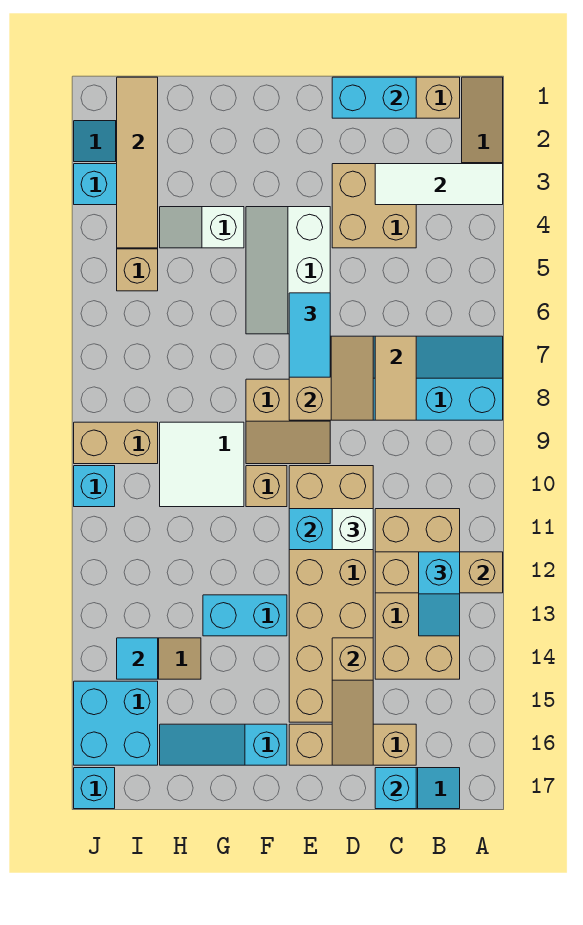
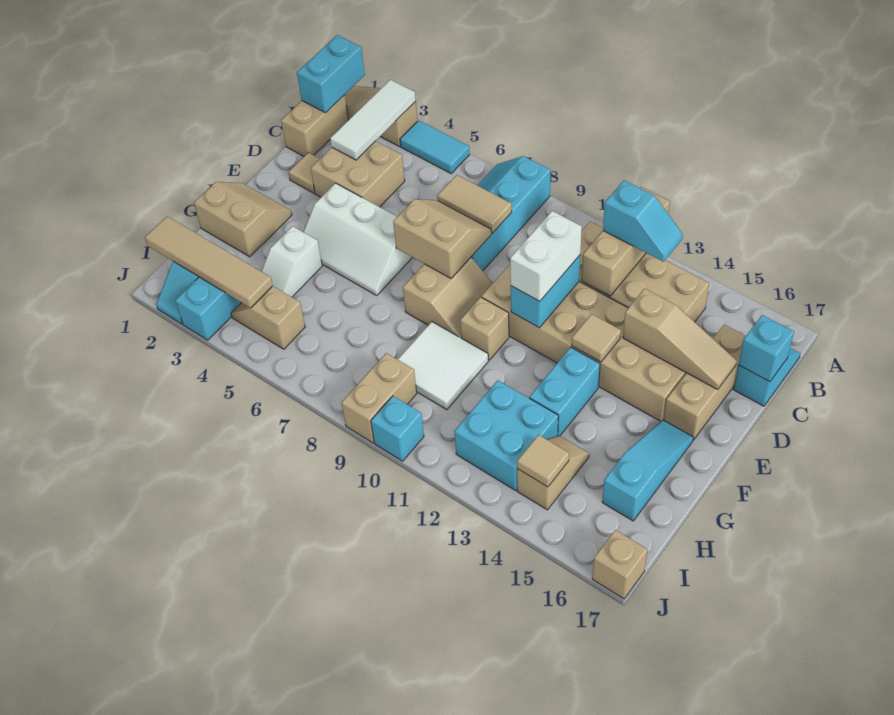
cyan brick C1:D1 level 2 -> cyan brick A1:B1 level 2
none -> tan tile D2 level 1
white brick D11 level 3 -> white brick D11:E11 level 3
cyan tile E6:E7 level 3 -> cyan tile A4:A5 level 1
none -> tan tile E13 level 2
none -> tan slope F1:G2 level 1 top G
cyan slope F16:H16 level 1 top F -> cyan slope F16:H16 level 1 top H
cyan tile I14 level 2 -> tan tile I14 level 2
cyan brick I15:J16 level 1 -> cyan brick H12:I13 level 1
cyan brick J17 level 1 -> tan brick J17 level 1

